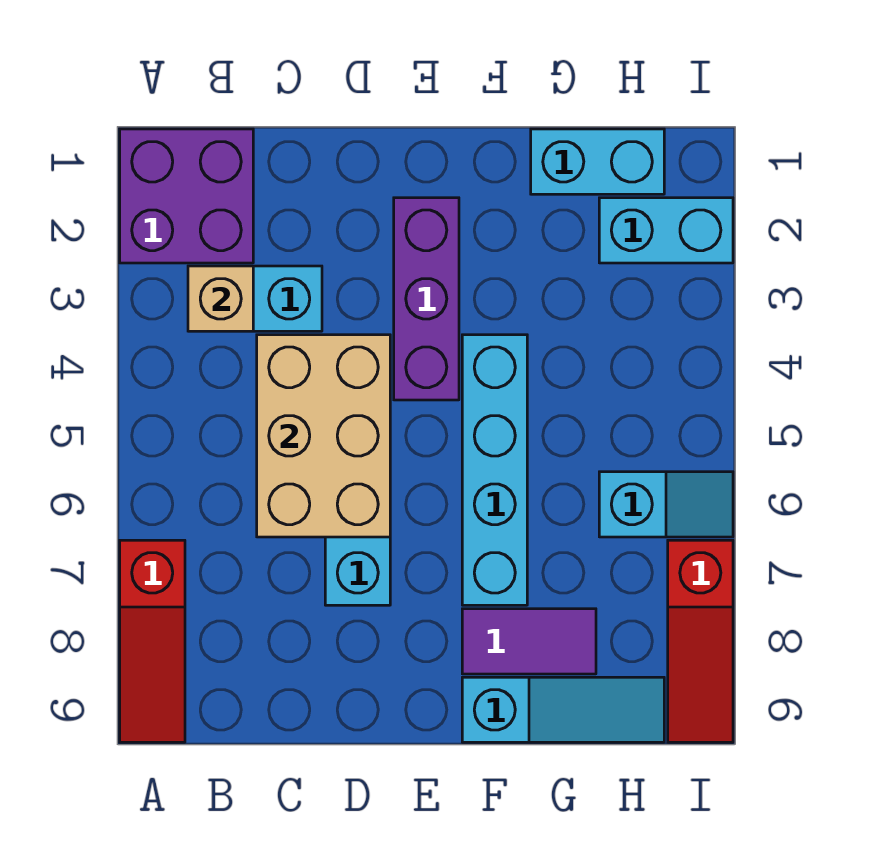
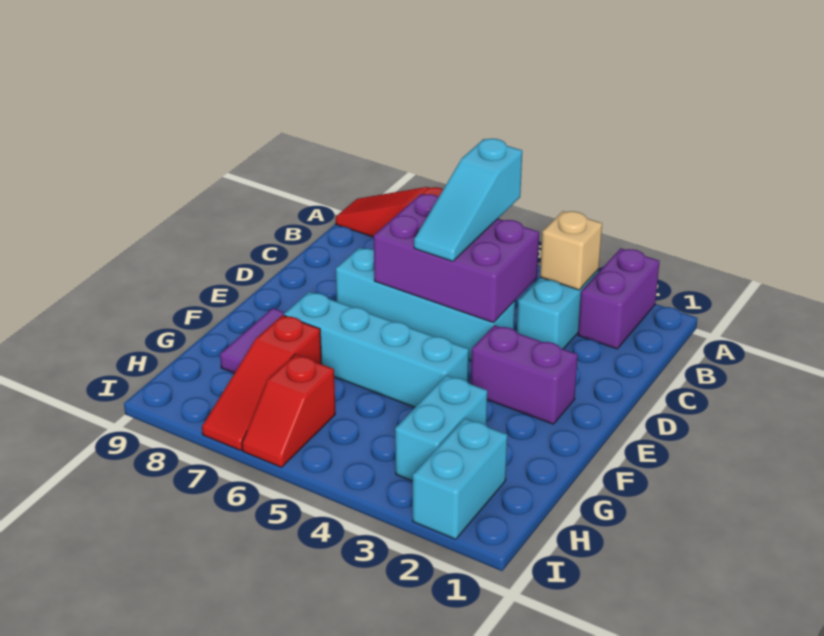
purple brick A1:B2 level 1 -> purple brick A2:B2 level 1
tan brick C4:D6 level 2 -> purple brick C4:D6 level 2
purple brick E2:E4 level 1 -> purple brick E2:E3 level 1
cyan slope F9:H9 level 1 top F -> cyan slope B5:D5 level 3 top B
cyan brick G1:H1 level 1 -> cyan brick G3:H3 level 1
cyan slope H6:I6 level 1 top H -> red slope H6:I6 level 1 top H
red slope I7:I9 level 1 top 7 -> red slope G7:I7 level 1 top G

